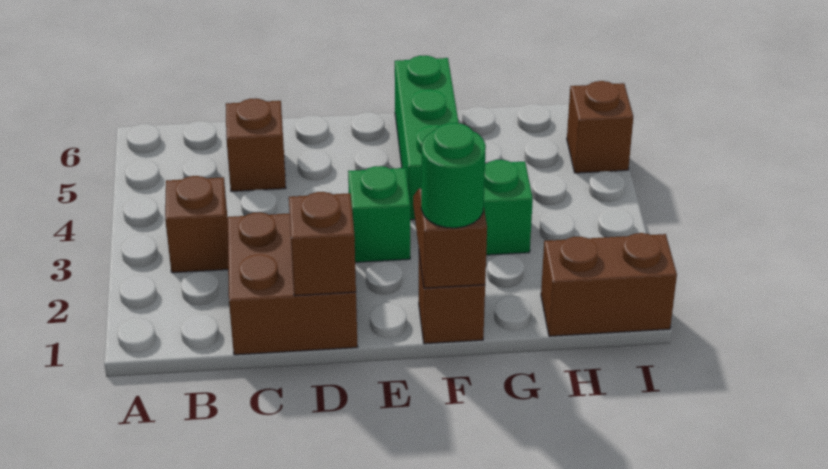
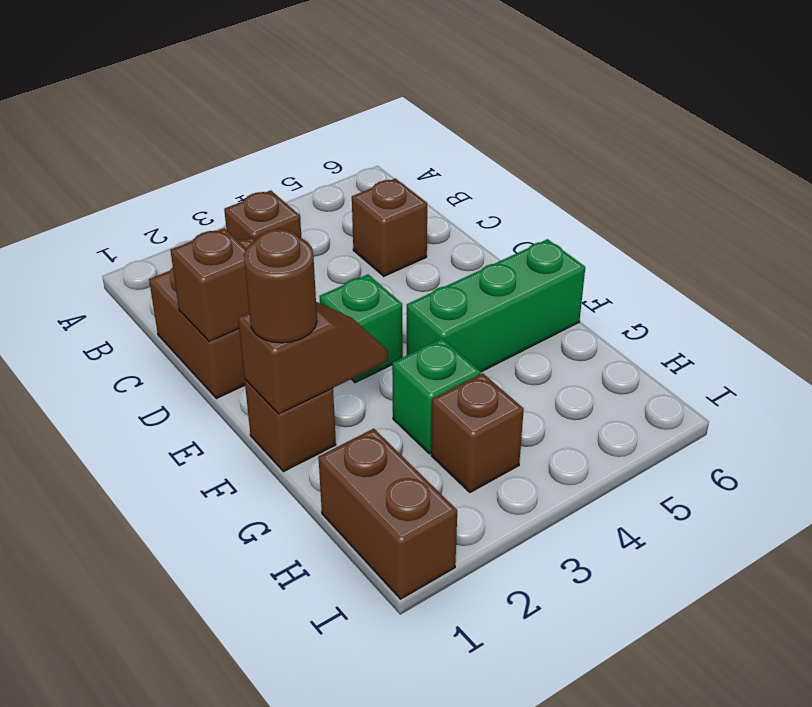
green round brick F1 level 3 -> brown round brick F1 level 3
brown brick I5 level 1 -> brown brick H3 level 1

